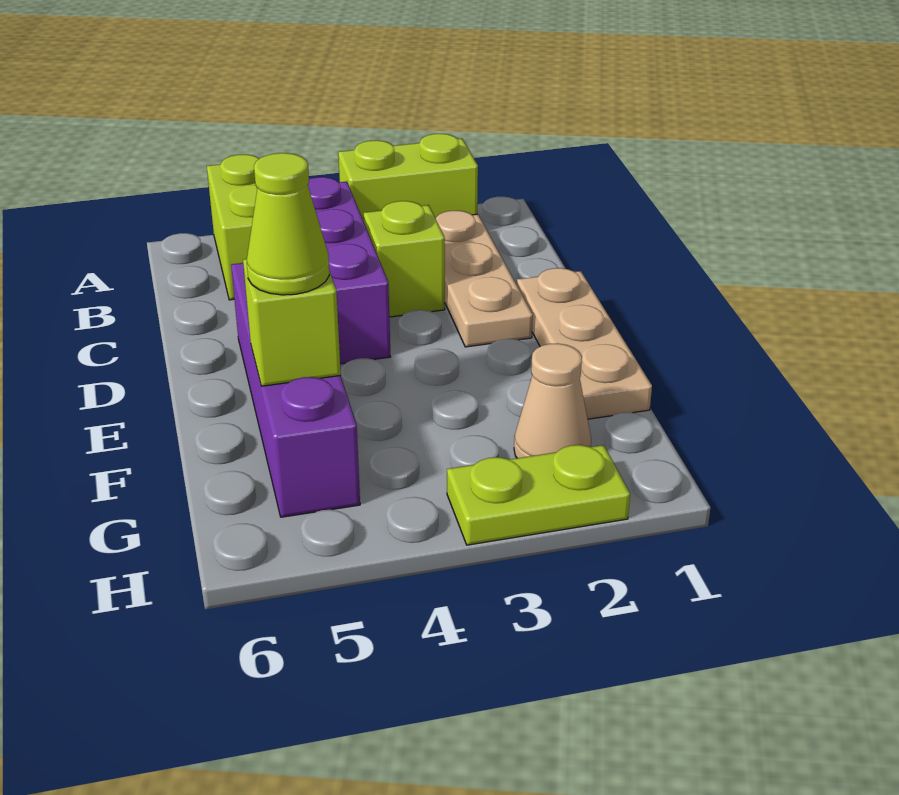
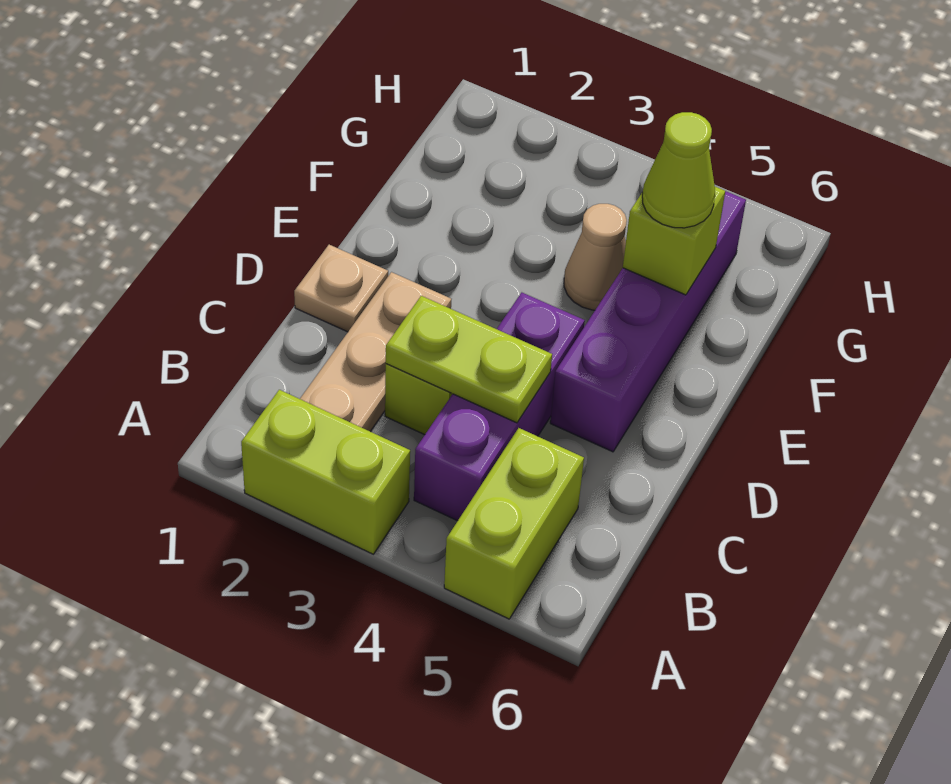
tan plate D1:F1 level 1 -> tan plate D1 level 1
tan cone G2 level 1 -> tan cone F4 level 1
lime plate H2:H3 level 1 -> lime plate C3:C4 level 2

